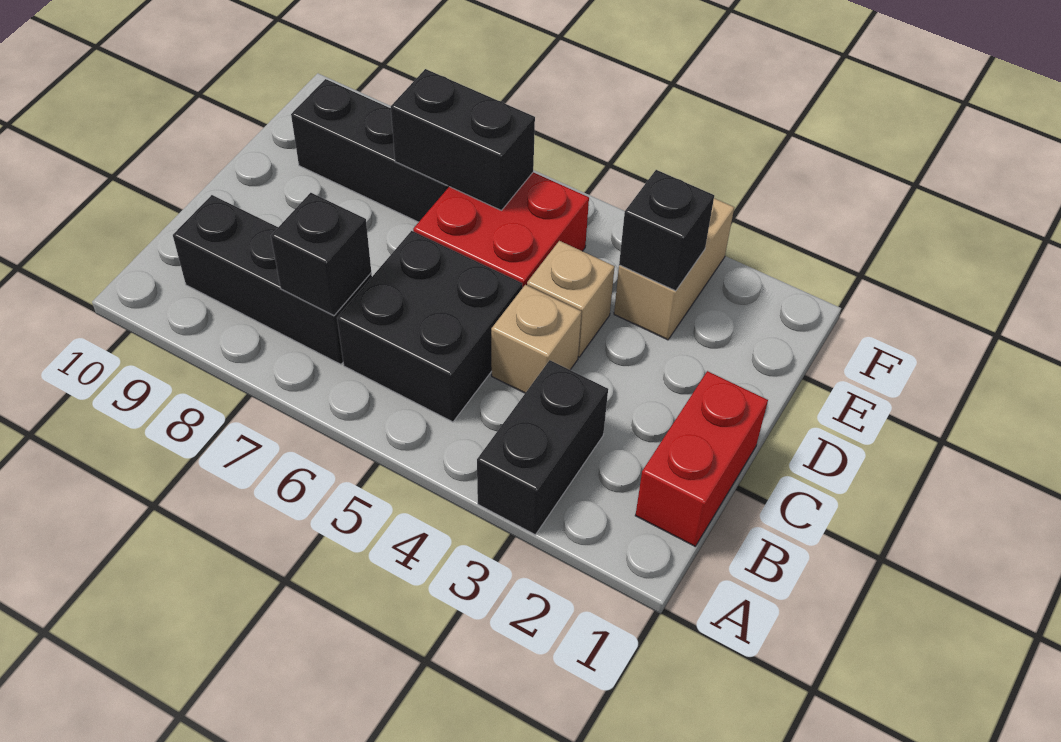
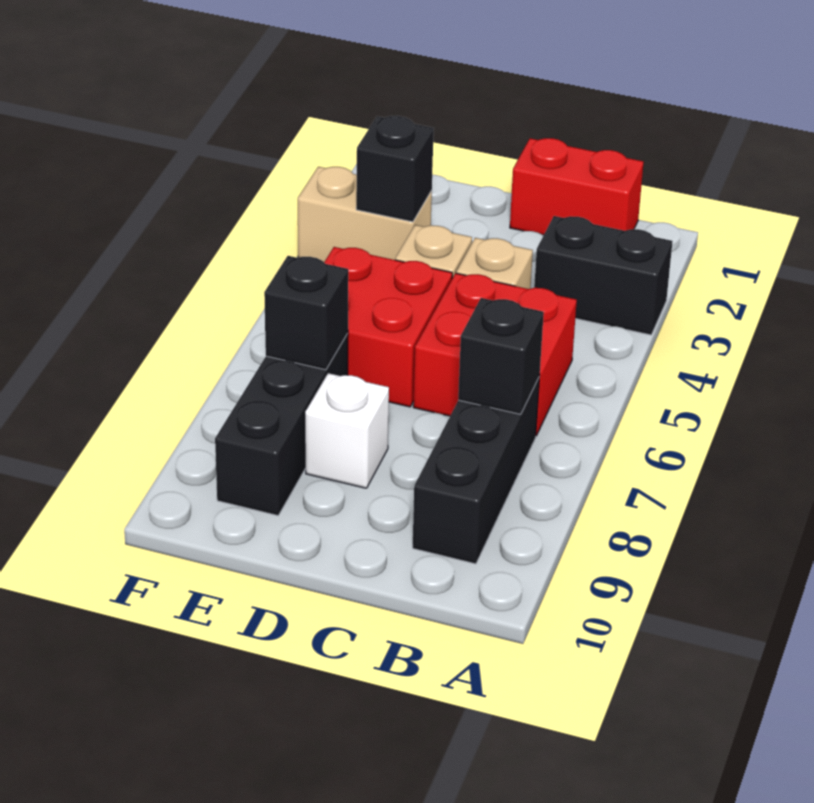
black brick B5:C6 level 1 -> red brick B5:C6 level 1
none -> white brick D8 level 1
black brick E6:E7 level 2 -> black brick E7 level 2

